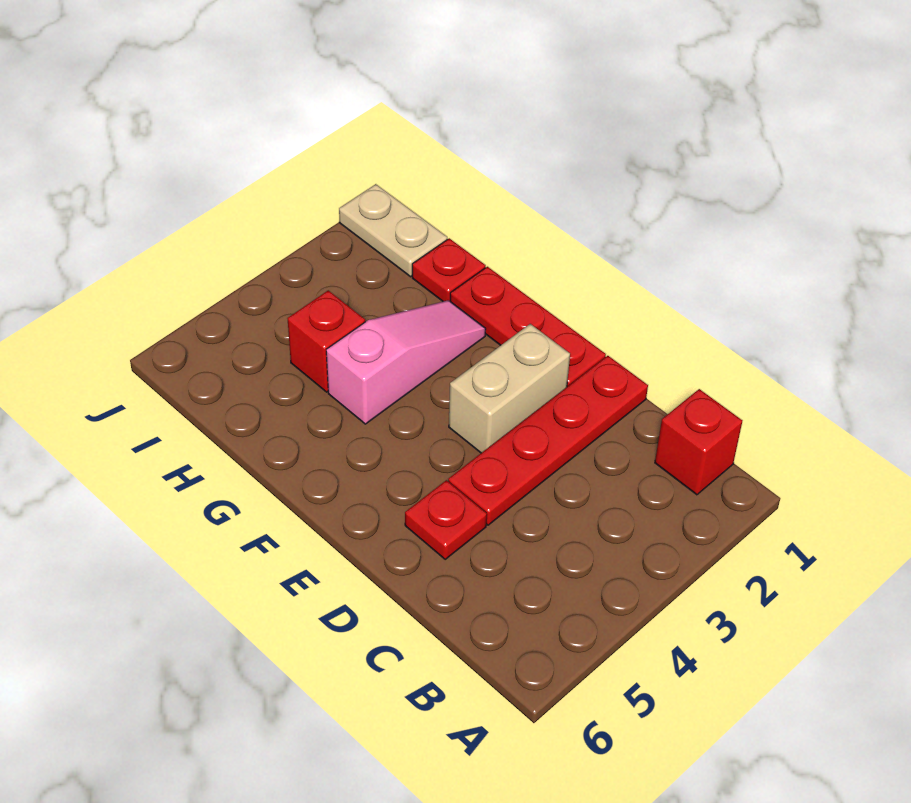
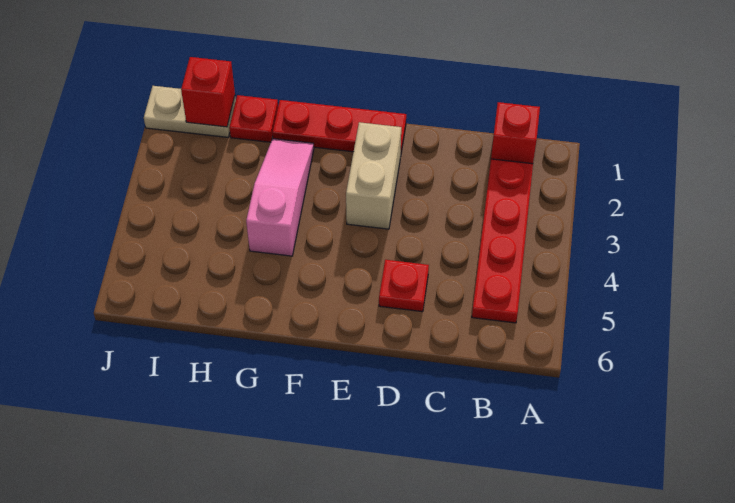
red plate D1:D4 level 1 -> red plate B2:B5 level 1
red brick H4 level 1 -> red brick I1 level 2

